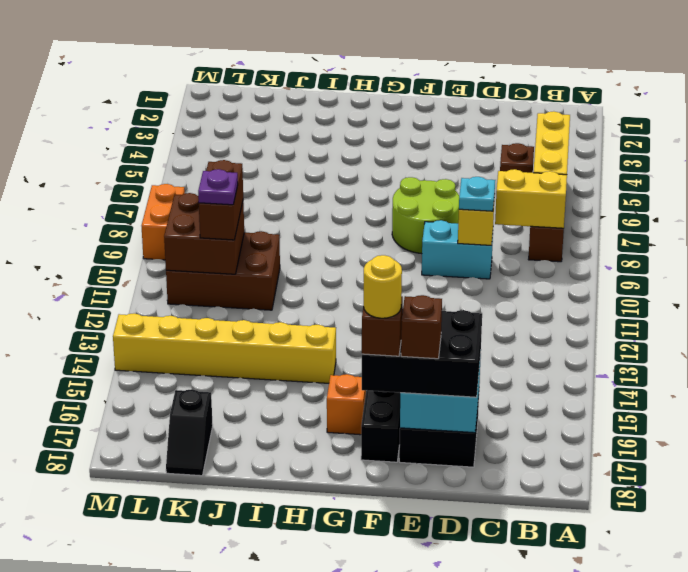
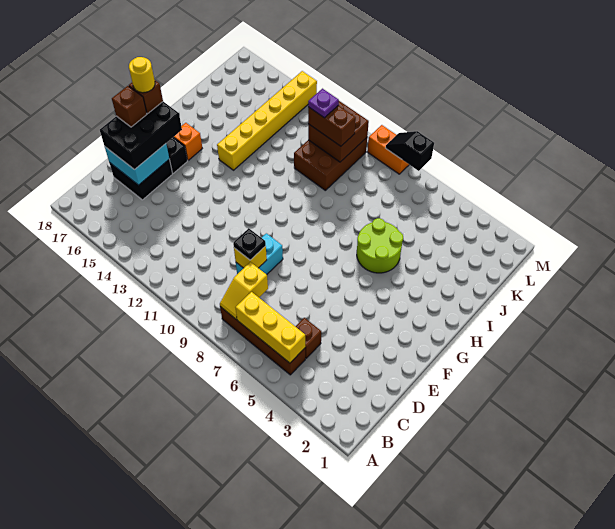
yellow brick B8:C8 level 2 -> yellow slope B8:C8 level 2 top C
cyan plate D9 level 3 -> black plate D9 level 3
lime round brick E7:F8 level 1 -> lime round brick H5:I6 level 1
black slope K17:K18 level 1 top 17 -> black slope M7:M8 level 2 top 7

